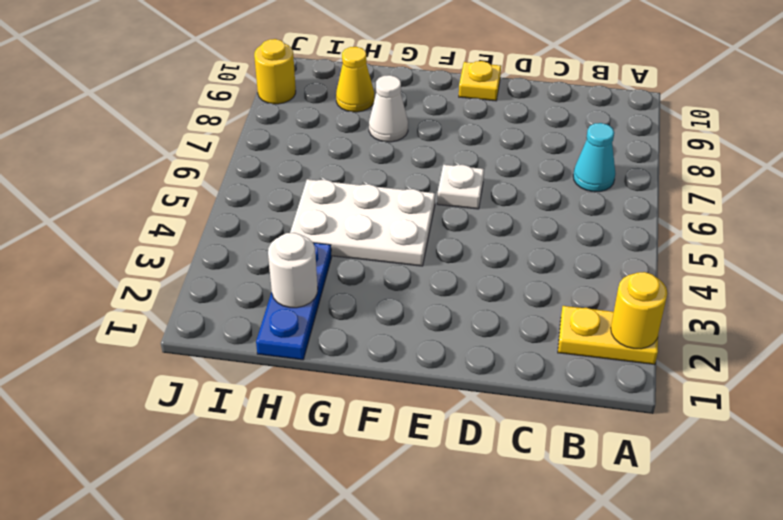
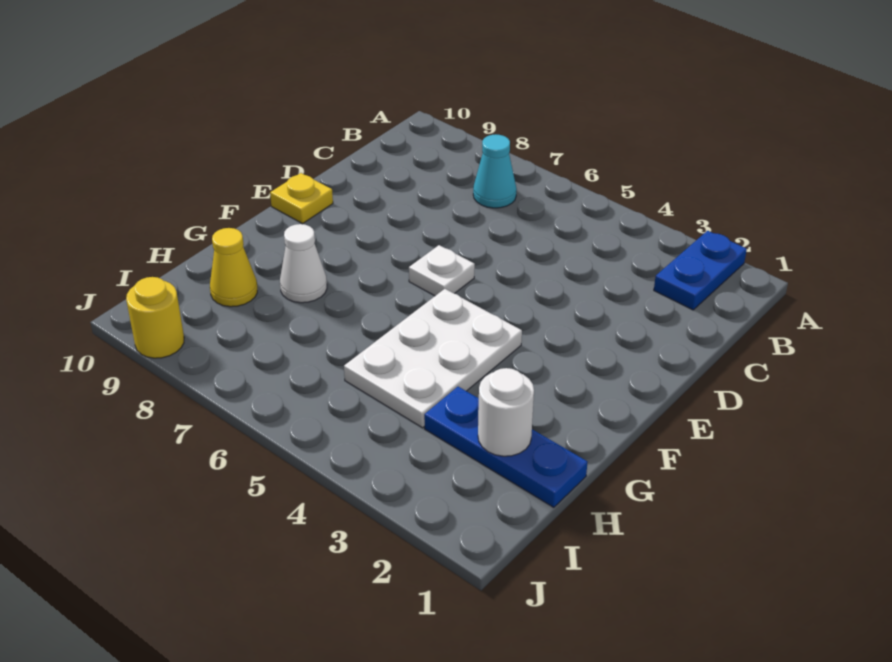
yellow plate A2:B2 level 1 -> blue plate A2:B2 level 1
yellow round brick A2 level 2 -> none

